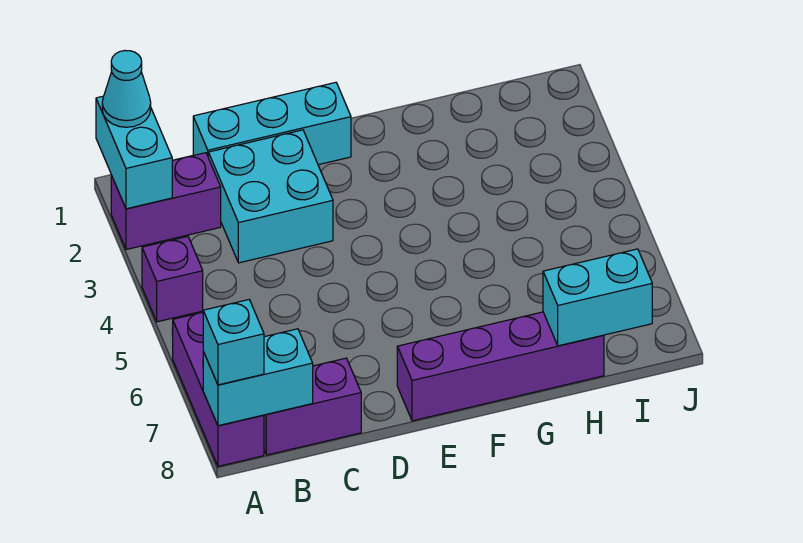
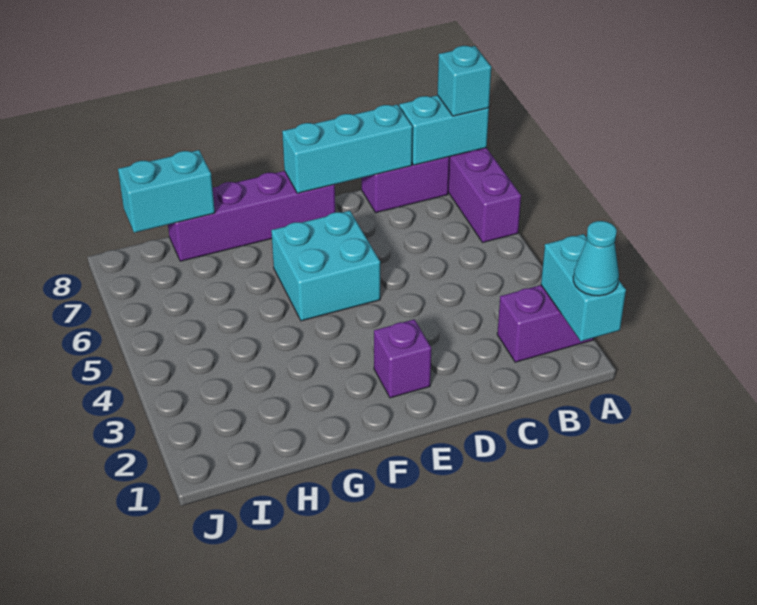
purple brick A4 level 1 -> purple brick E2 level 1
cyan brick C1:E1 level 1 -> cyan brick C8:E8 level 2
cyan brick C2:D3 level 1 -> cyan brick E5:F6 level 1

